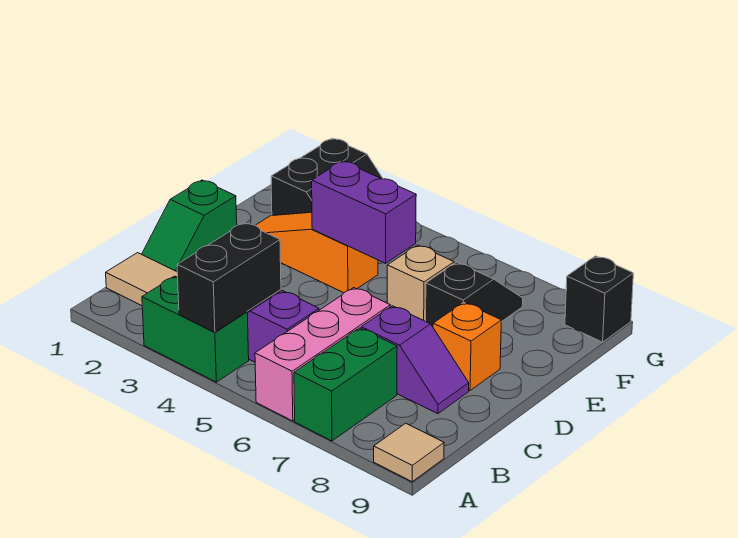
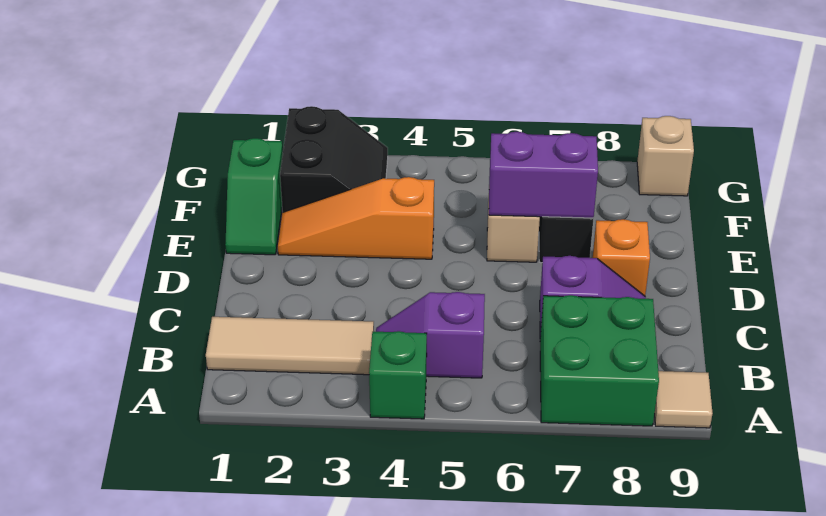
green brick A3:A4 level 1 -> green brick A4 level 1
black brick A4:B4 level 2 -> none
pink brick A6:C6 level 1 -> none
green brick A7:B7 level 1 -> green brick A7:B8 level 1
green slope C1:D1 level 1 top D -> green slope E1:F1 level 1 top F
purple brick E4:E5 level 2 -> purple brick E6:E7 level 2
black brick G9 level 1 -> tan brick G9 level 1

